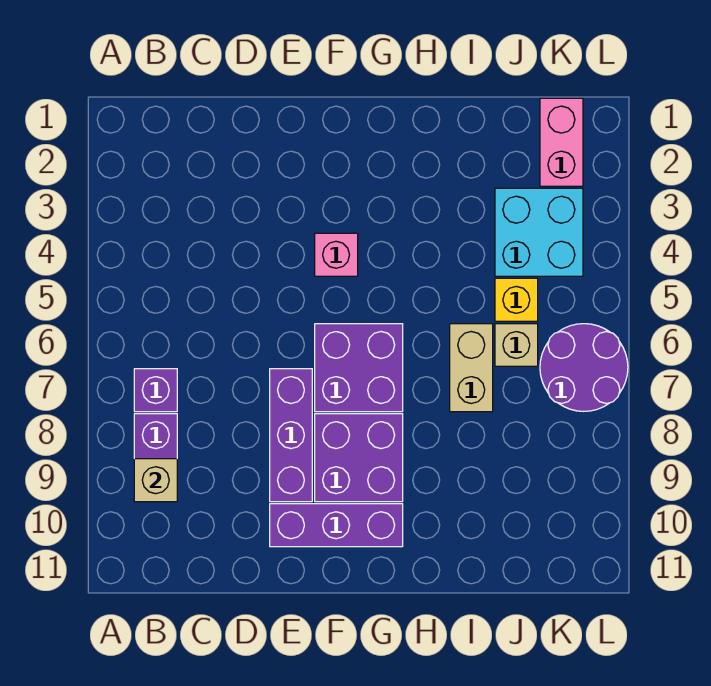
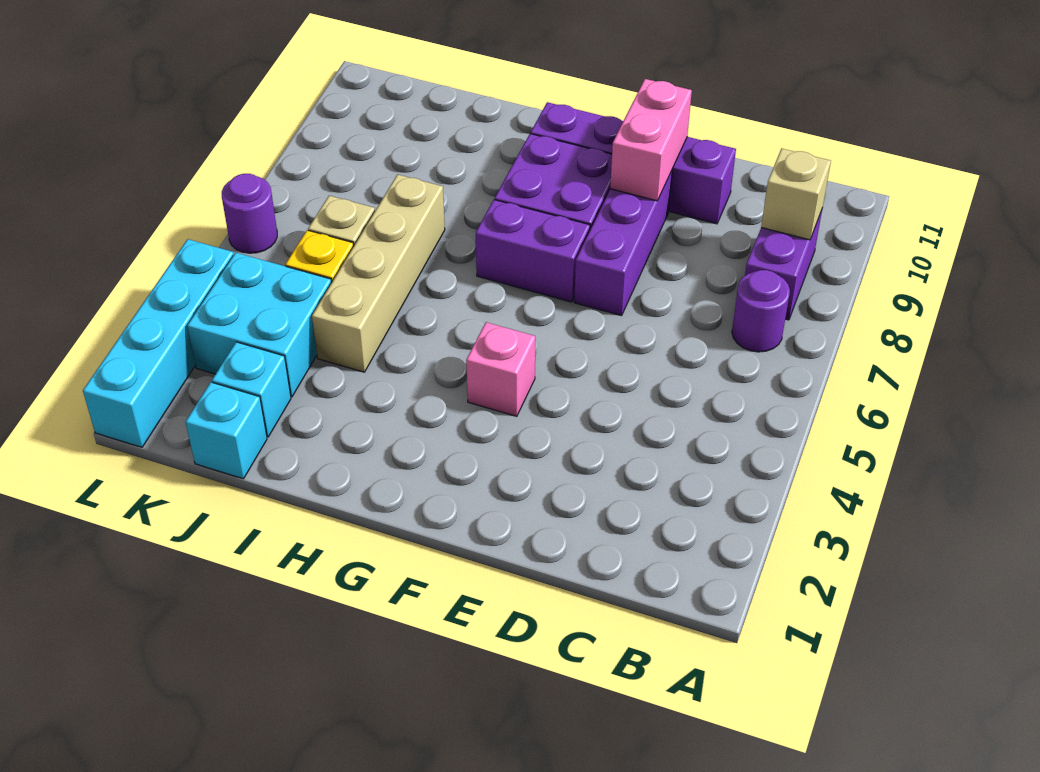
purple brick B7 level 1 -> purple round brick B7 level 1
purple brick E10:G10 level 1 -> purple brick D10:G10 level 1
purple brick F6:G7 level 1 -> purple brick F7:G7 level 1
tan brick I6:I7 level 1 -> tan brick I4:I7 level 1
none -> cyan brick J1 level 1
none -> cyan brick J2 level 1
pink brick K1:K2 level 1 -> pink brick E9:E10 level 2
purple round brick K6:L7 level 1 -> purple round brick L6 level 1
none -> cyan brick L1:L4 level 1

